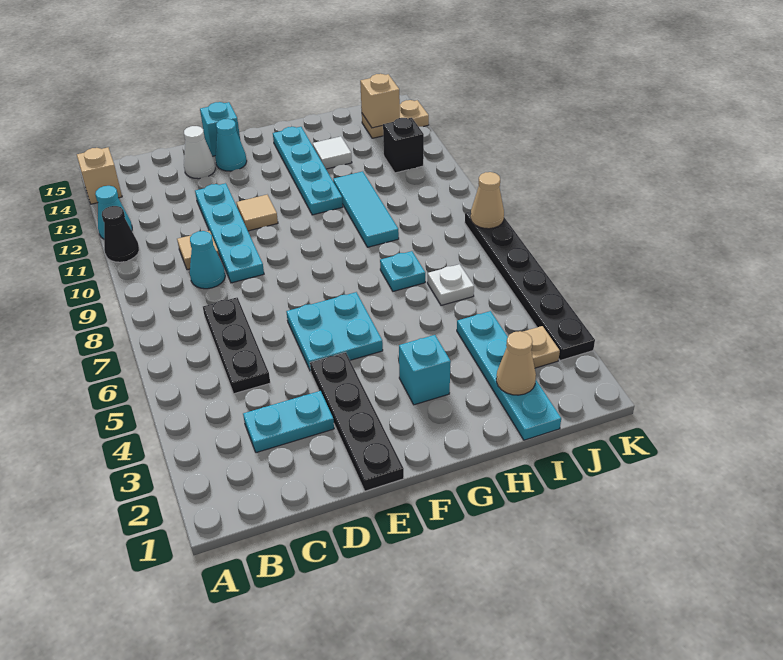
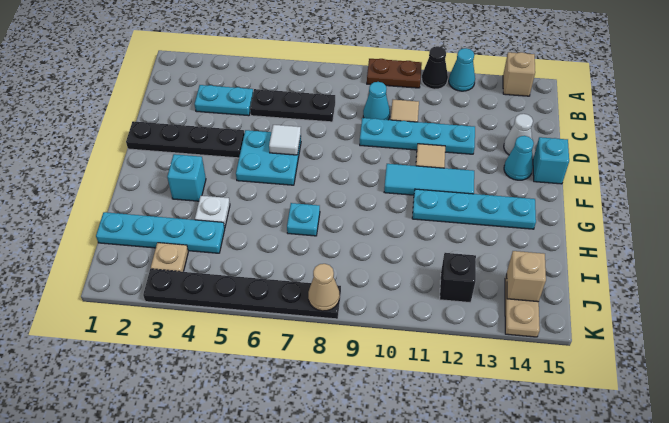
none -> brown plate A9:A10 level 1
cyan plate C3:D3 level 1 -> cyan plate C3:C4 level 1
cyan tile H9:H11 level 1 -> cyan tile F10:F12 level 1
white tile H13 level 1 -> white tile E6 level 2
tan cone I2 level 2 -> none
white plate I6 level 1 -> white plate H4 level 1

